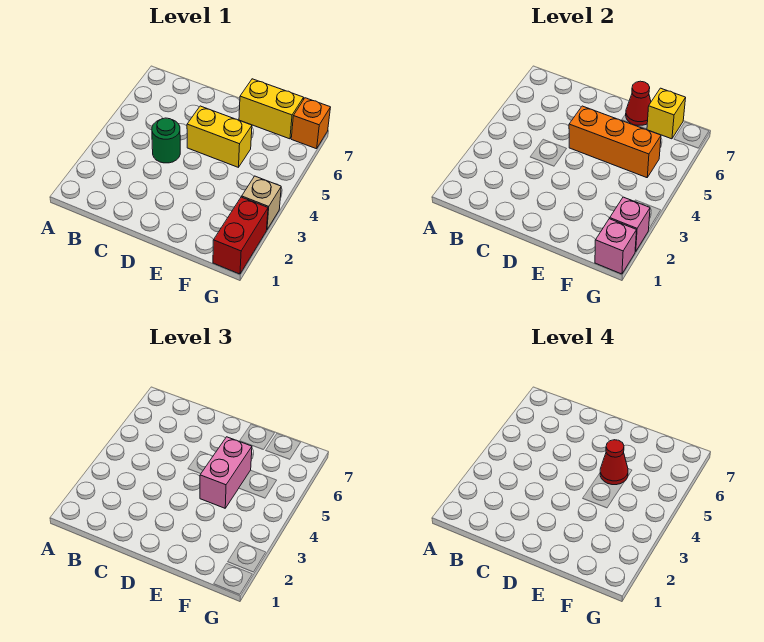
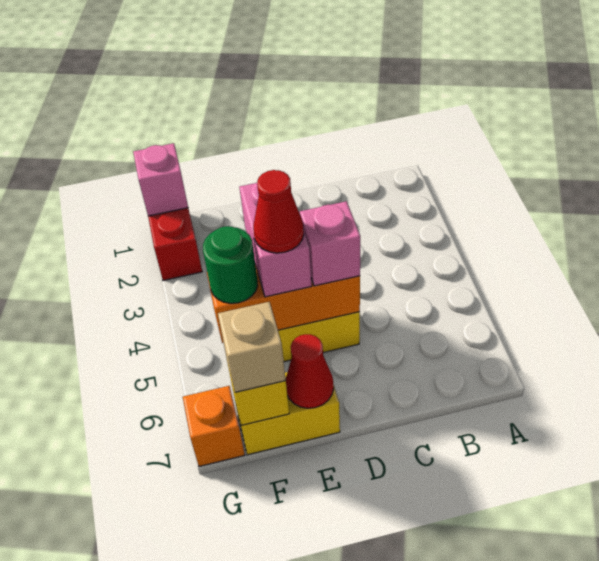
green round brick C4 level 1 -> green round brick F5 level 3
pink brick G2 level 2 -> pink brick D5 level 3
tan brick G3 level 1 -> tan brick F7 level 3

